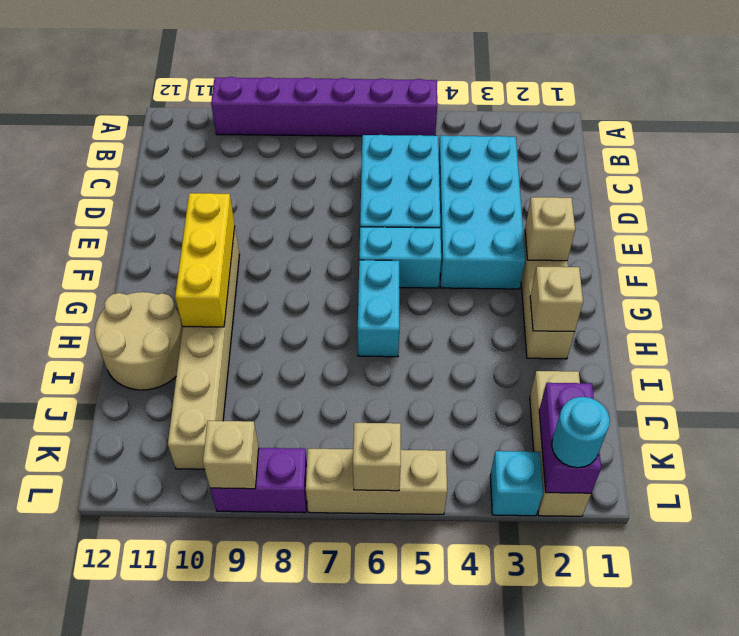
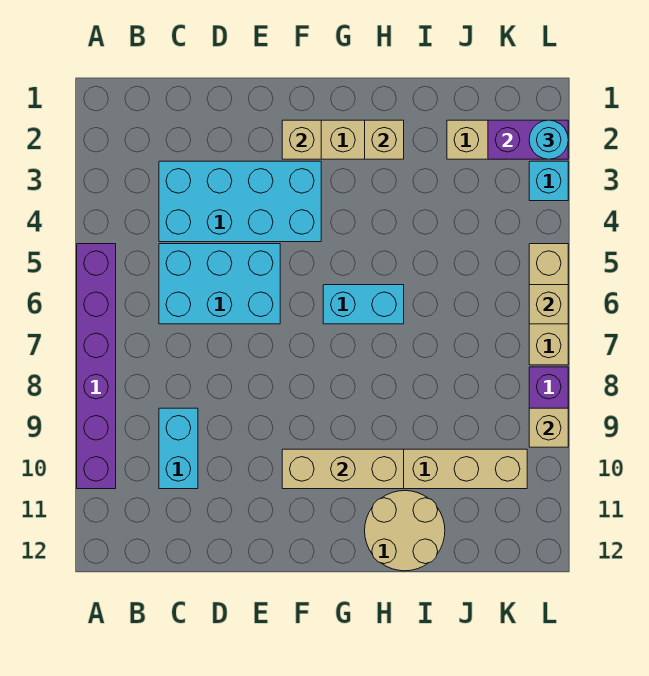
cyan brick F5:F6 level 1 -> cyan brick C9:C10 level 1
yellow brick F10:H10 level 2 -> tan brick F10:H10 level 2

